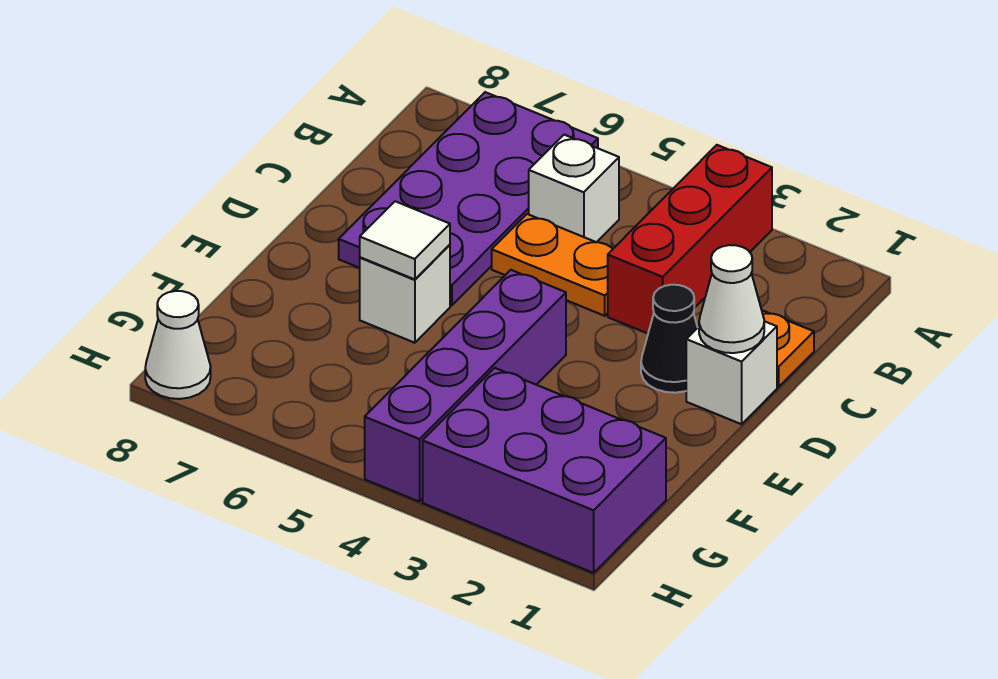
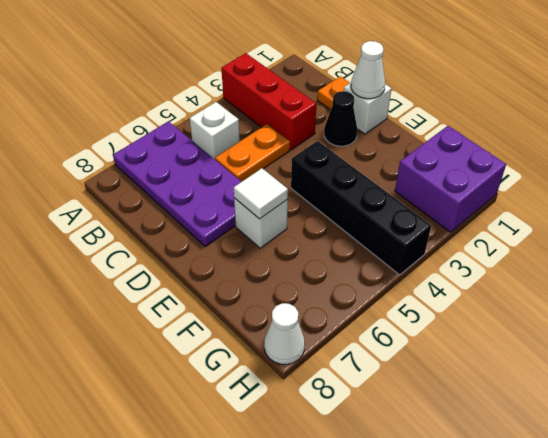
purple brick E4:H4 level 1 -> black brick E4:H4 level 1
purple brick G1:H3 level 1 -> purple brick G1:H2 level 1

